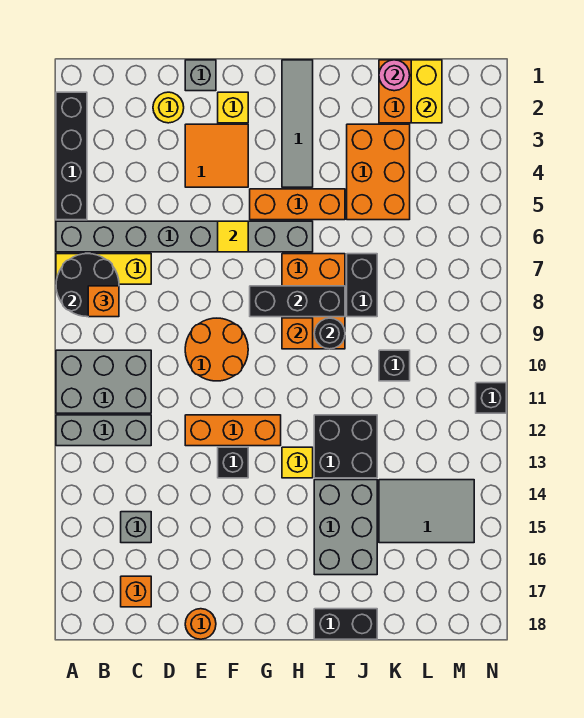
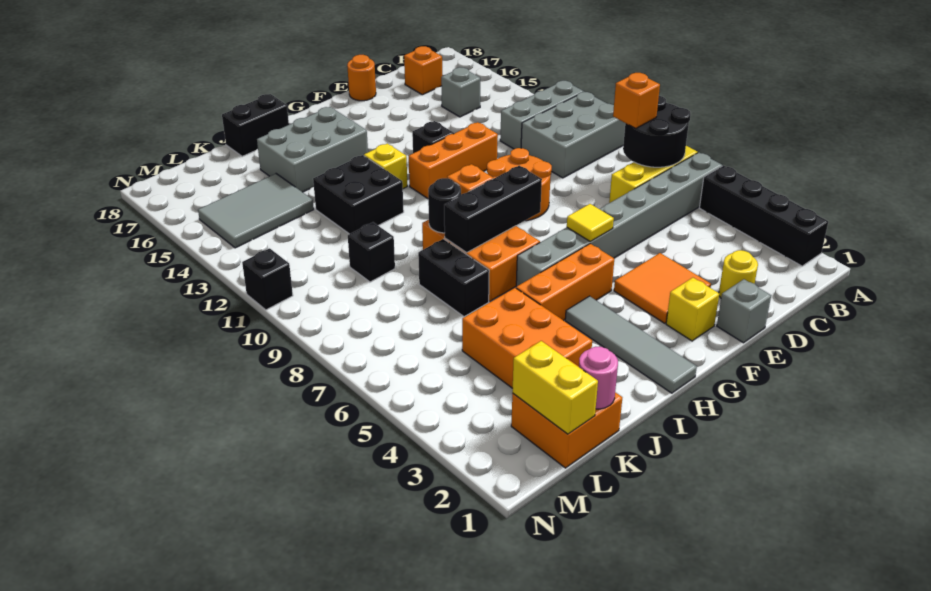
grey brick I14:J16 level 1 -> grey brick H15:J16 level 1

